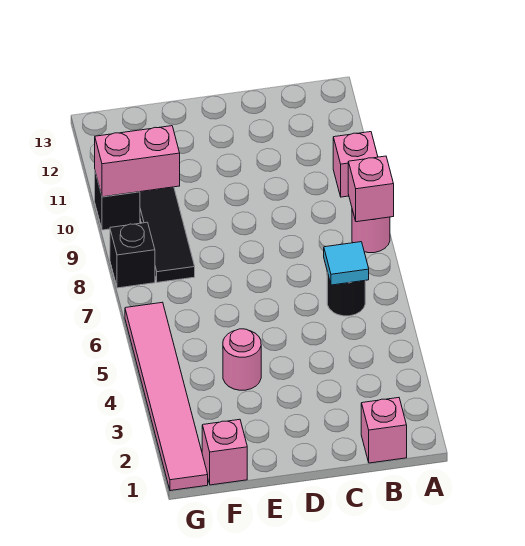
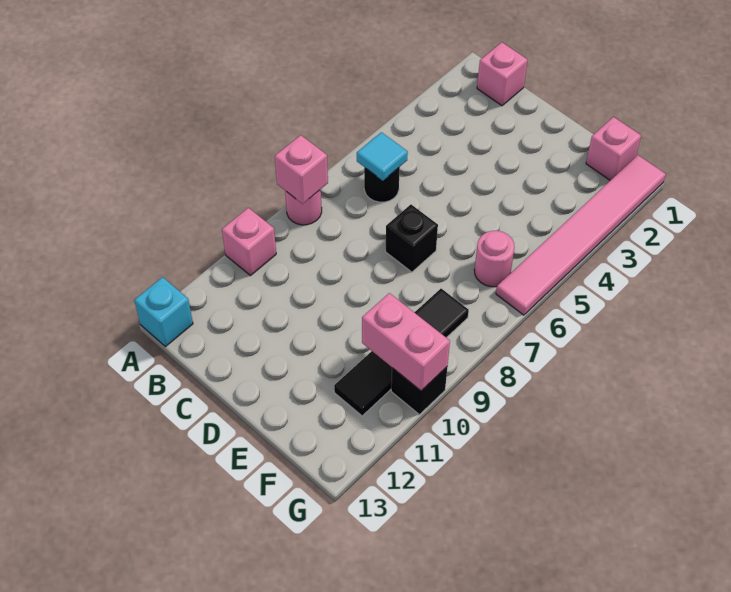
none -> cyan brick A13 level 1
pink round brick E4 level 1 -> pink round brick F6 level 1
black brick G8 level 1 -> black brick D7 level 1

